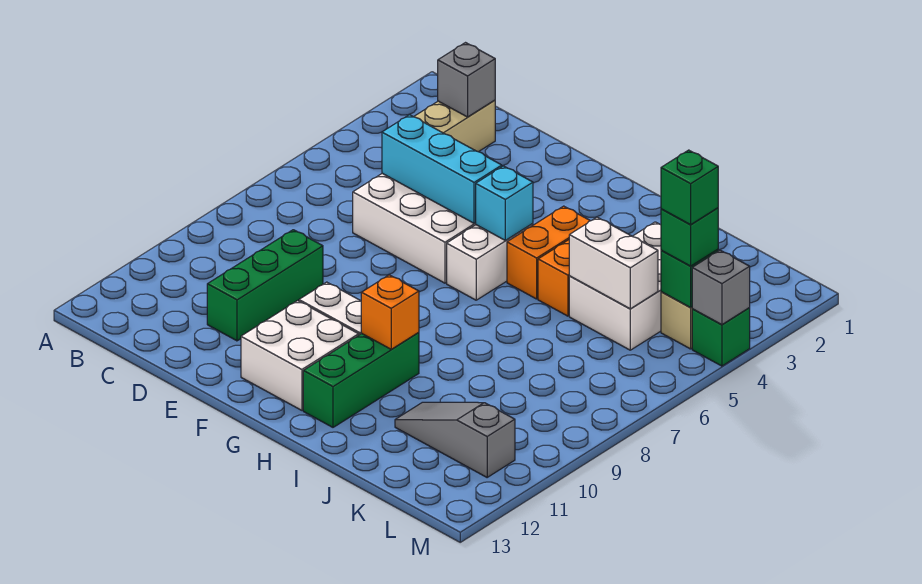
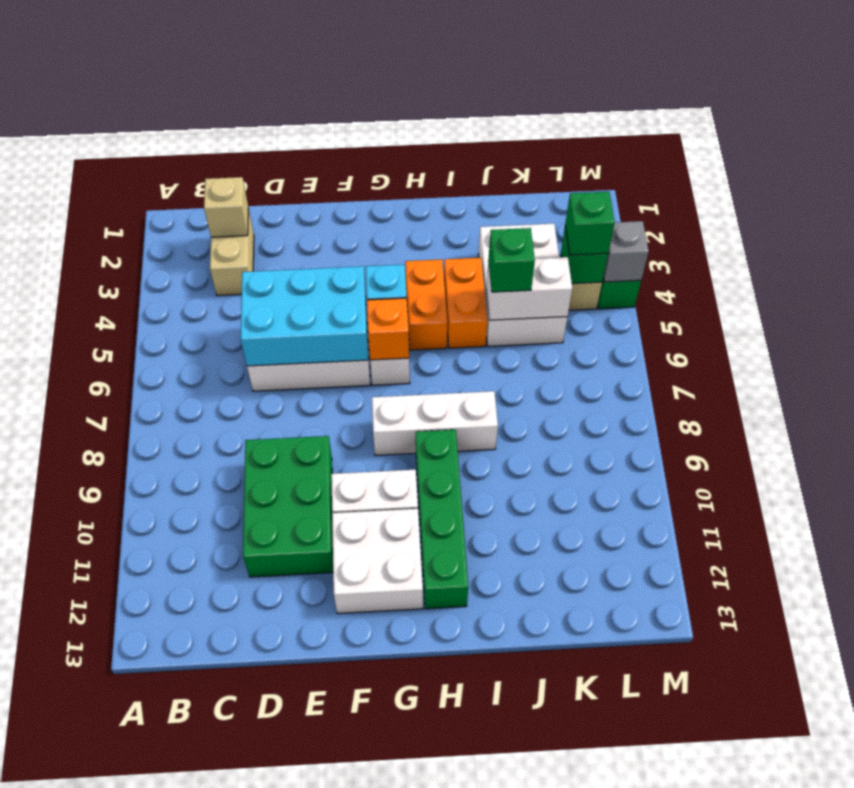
grey brick C2 level 2 -> tan brick C2 level 2
cyan brick D5:F5 level 2 -> cyan brick D5:F6 level 2
green brick D9:D11 level 1 -> green brick D9:E11 level 1
none -> white brick G8:I8 level 1
green brick H10:H12 level 1 -> green brick H9:H12 level 1
orange brick H10 level 2 -> orange brick G6 level 2
grey slope J11:L11 level 1 top L -> none
green brick L4 level 4 -> green brick J5 level 3

